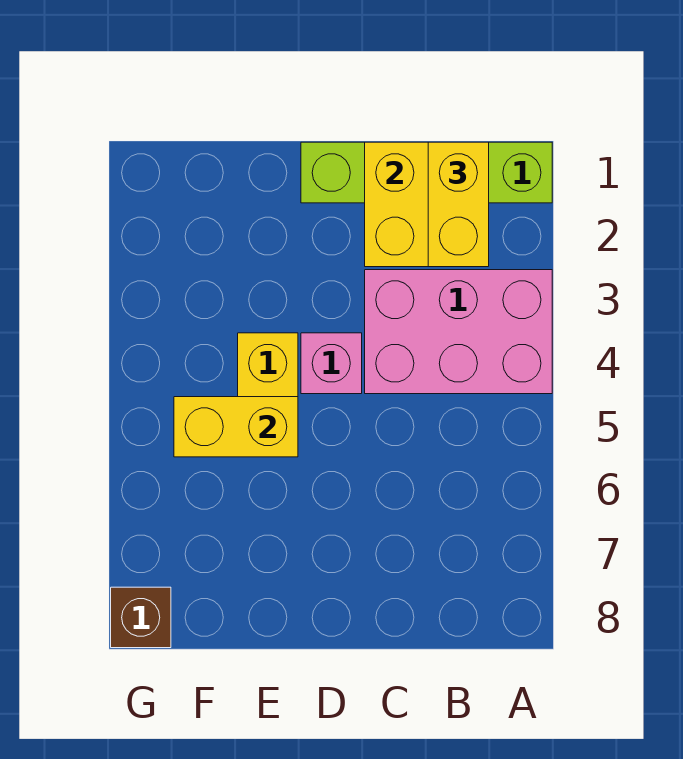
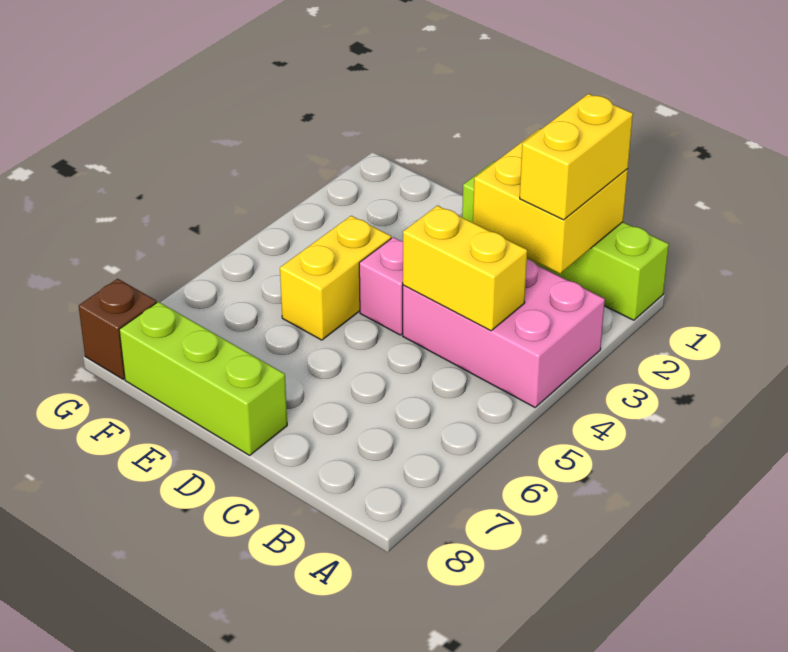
none -> lime brick D8:F8 level 1
yellow brick E5:F5 level 2 -> yellow brick B4:C4 level 2

